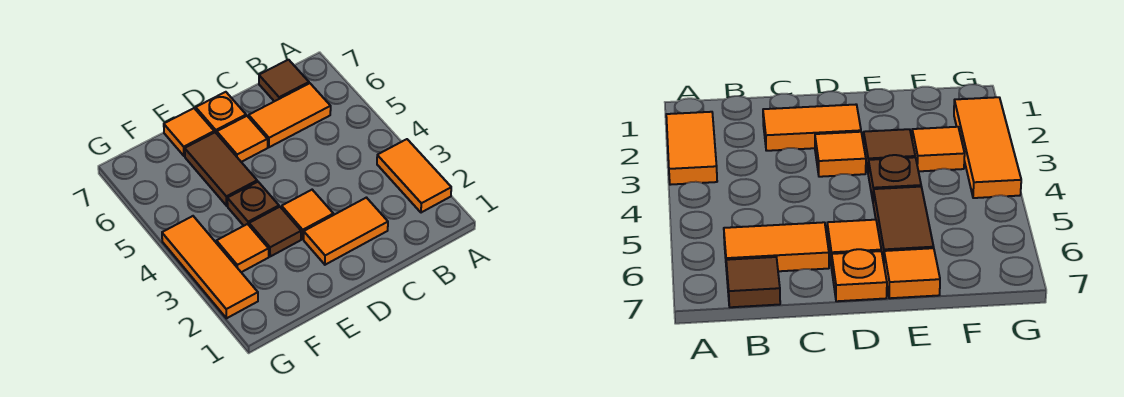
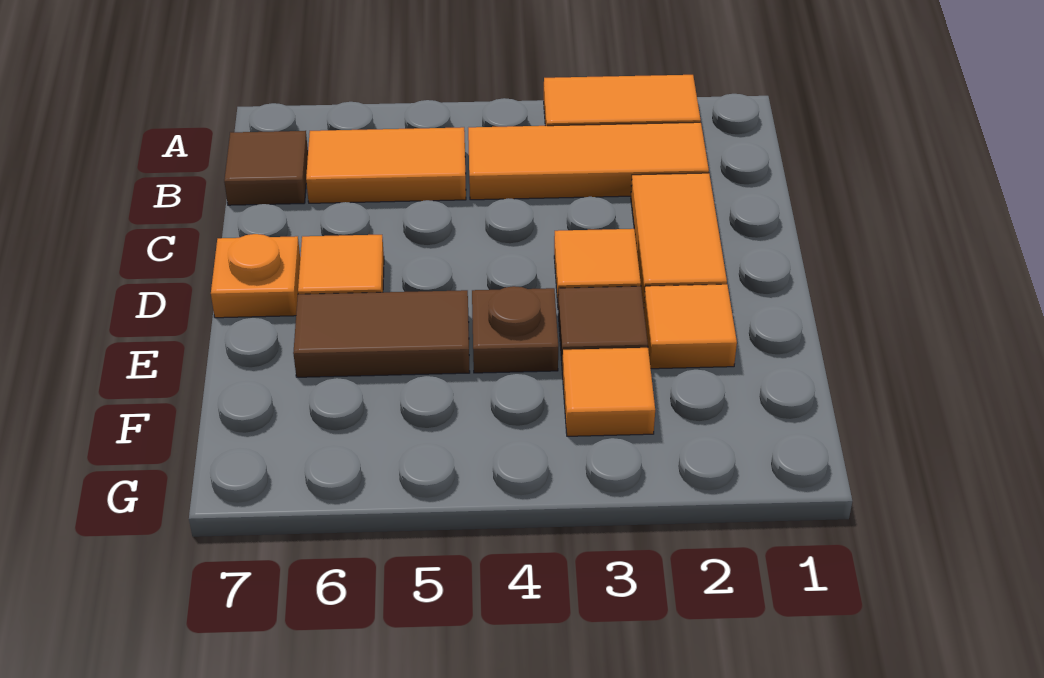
orange tile B6:C6 level 1 -> orange tile B5:B6 level 1
orange tile E7 level 1 -> orange tile E2 level 1
orange tile G2:G4 level 1 -> orange tile B2:B4 level 1

